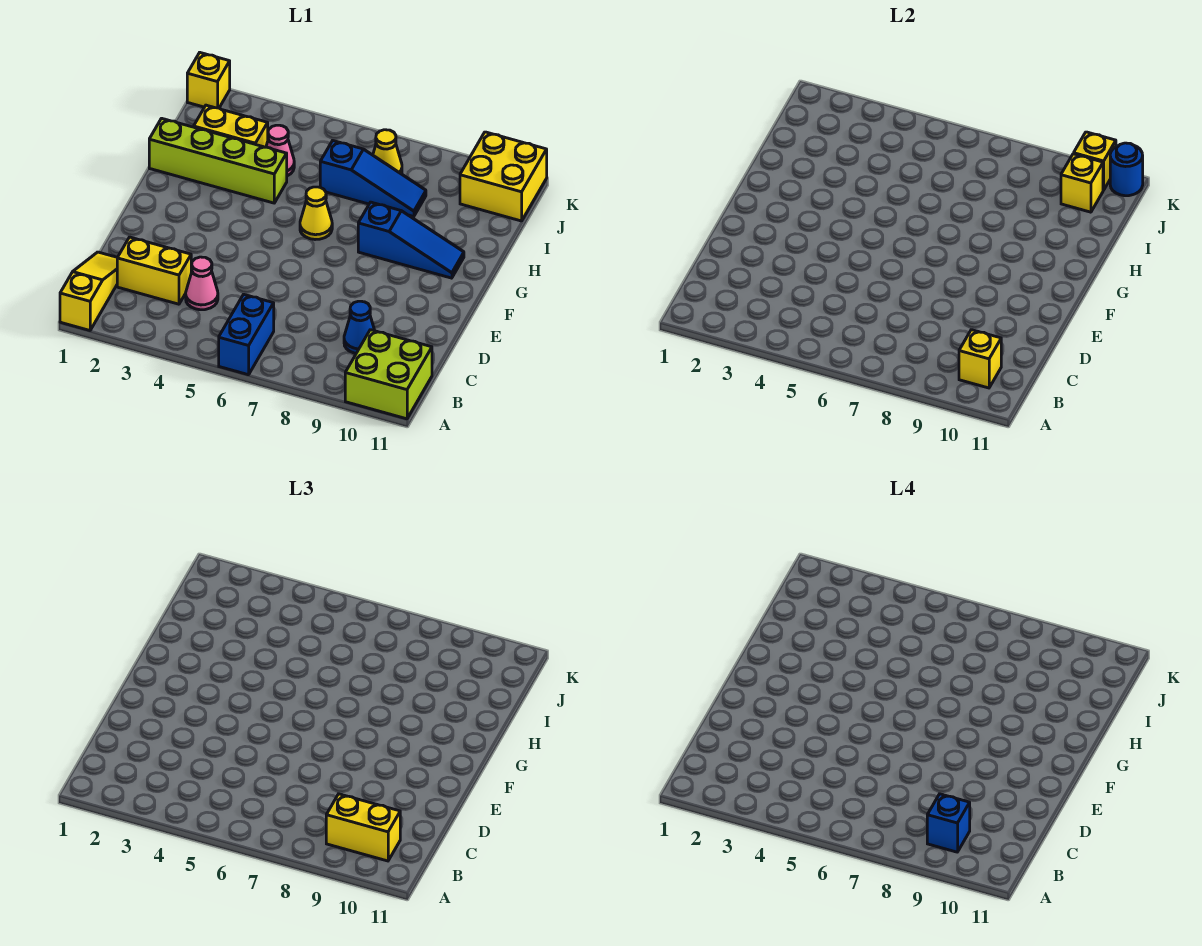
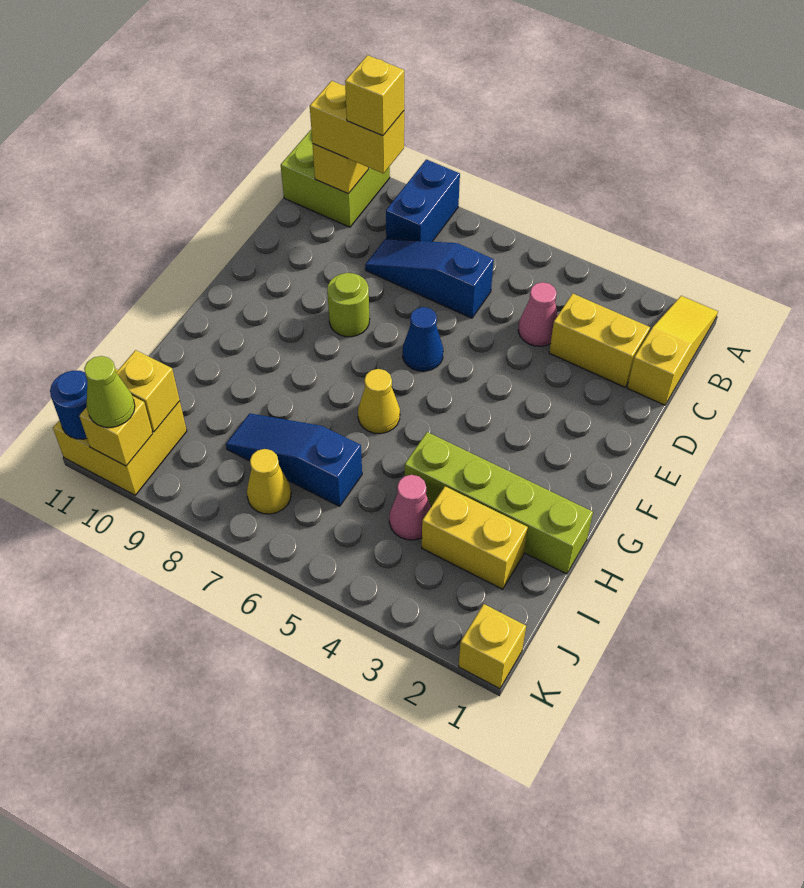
yellow slope A1:C1 level 1 top A -> yellow slope A1:C1 level 1 top C
blue brick A6:B6 level 1 -> blue brick A8:B8 level 1
blue brick B9 level 4 -> yellow brick B9 level 4
blue cone C9 level 1 -> blue cone E6 level 1
none -> lime round brick E8 level 1
blue slope G8:G10 level 1 top 8 -> blue slope C6:C8 level 1 top 6
none -> lime cone K10 level 3

